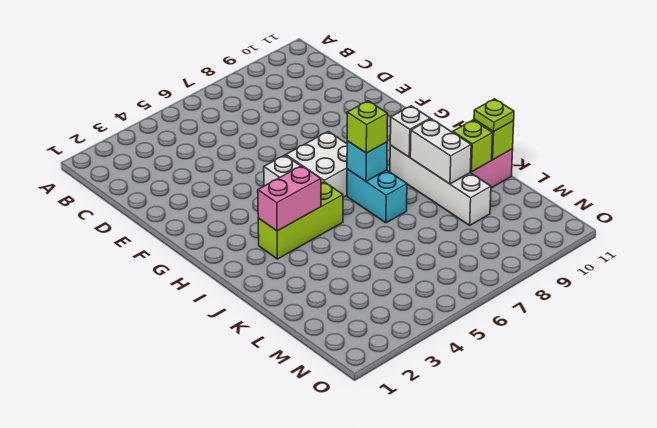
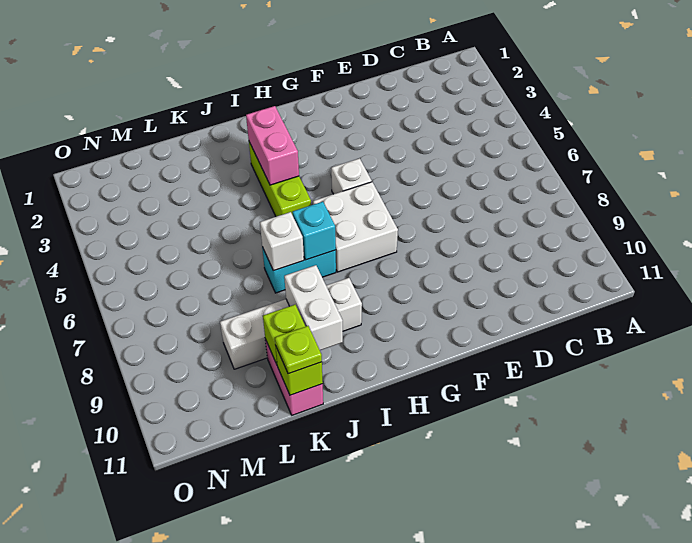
lime brick I7 level 3 -> none
white brick I9 level 2 -> white brick J7 level 2
white brick J9:K9 level 2 -> white brick J9:J10 level 2

